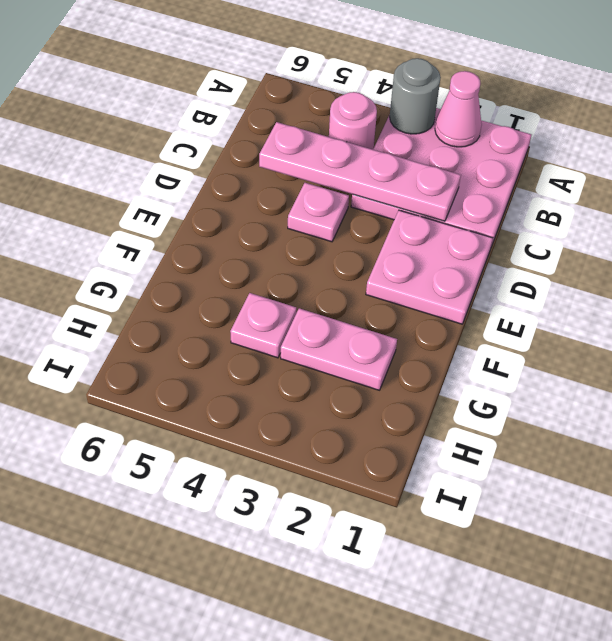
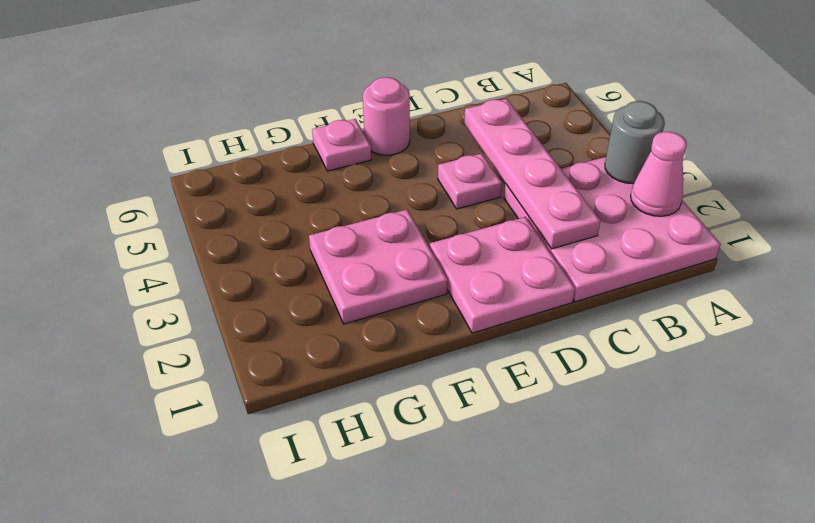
pink round brick B4 level 1 -> pink round brick E6 level 1
pink plate G2:G3 level 1 -> pink plate F2:G3 level 1
pink plate G4 level 1 -> pink plate F6 level 1

